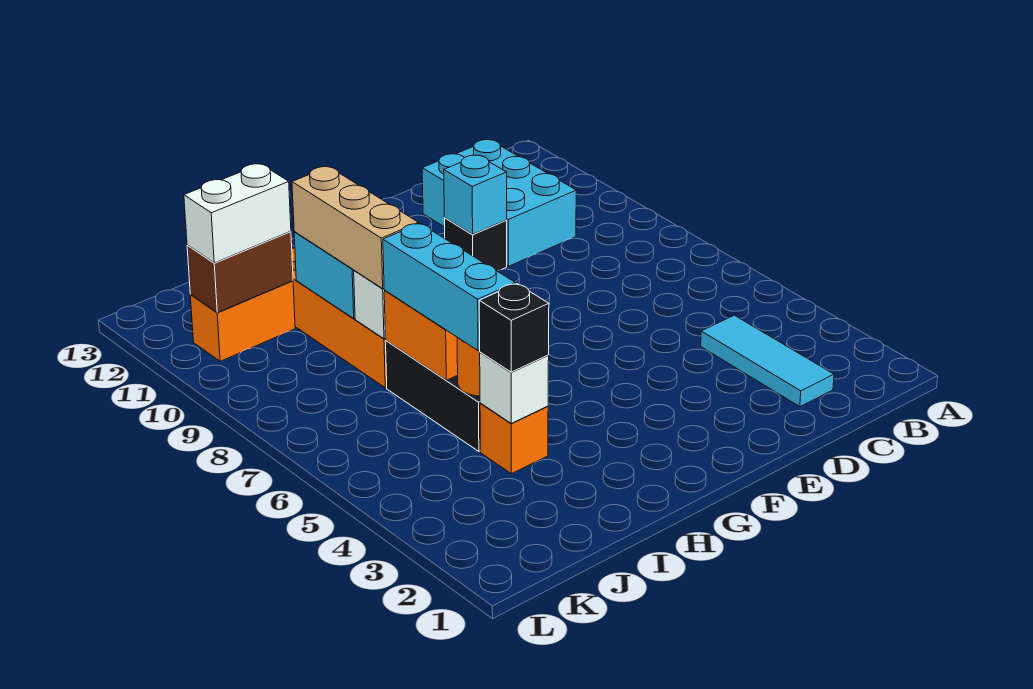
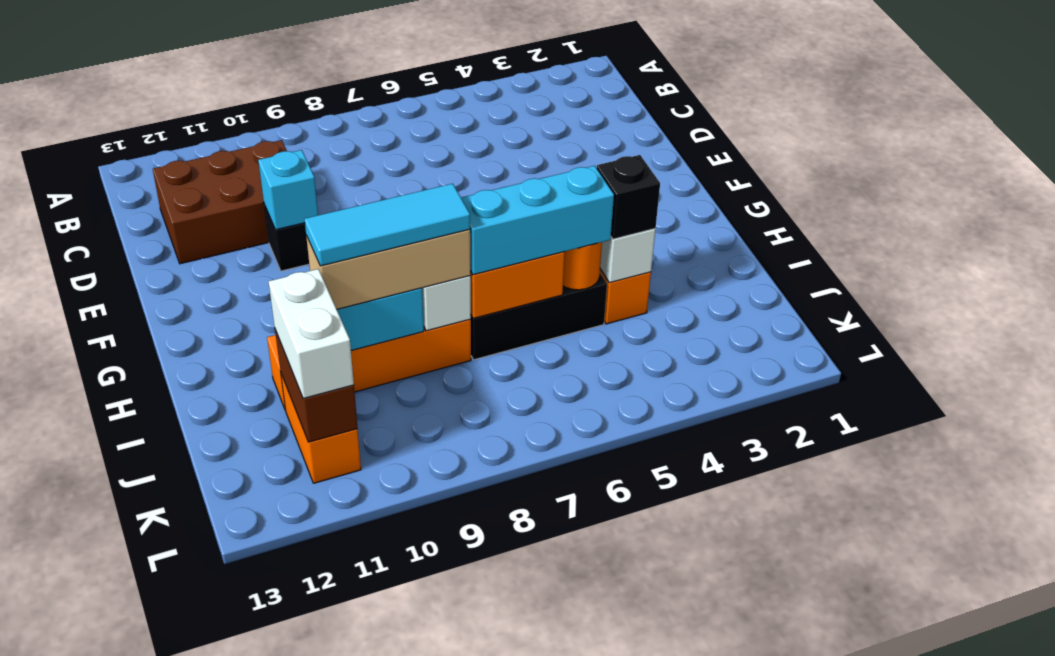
cyan tile C2:C4 level 1 -> cyan tile I8:I10 level 4
cyan brick C10:D12 level 1 -> brown brick C10:D12 level 1

